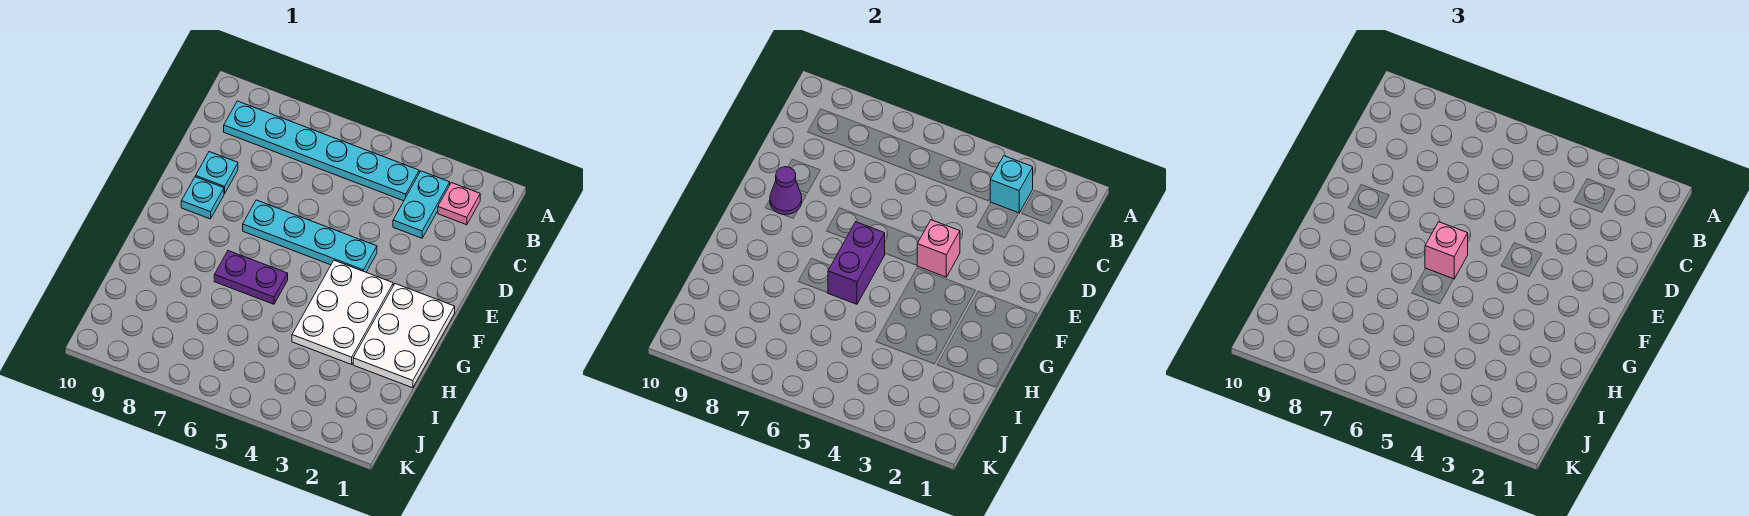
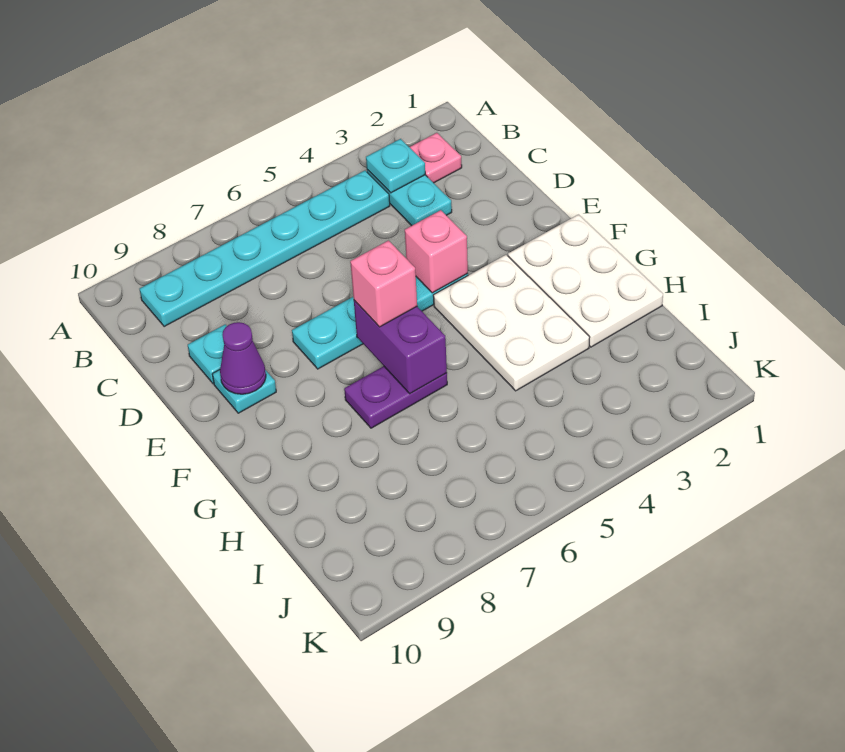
cyan brick B3 level 2 -> cyan plate B3 level 2

